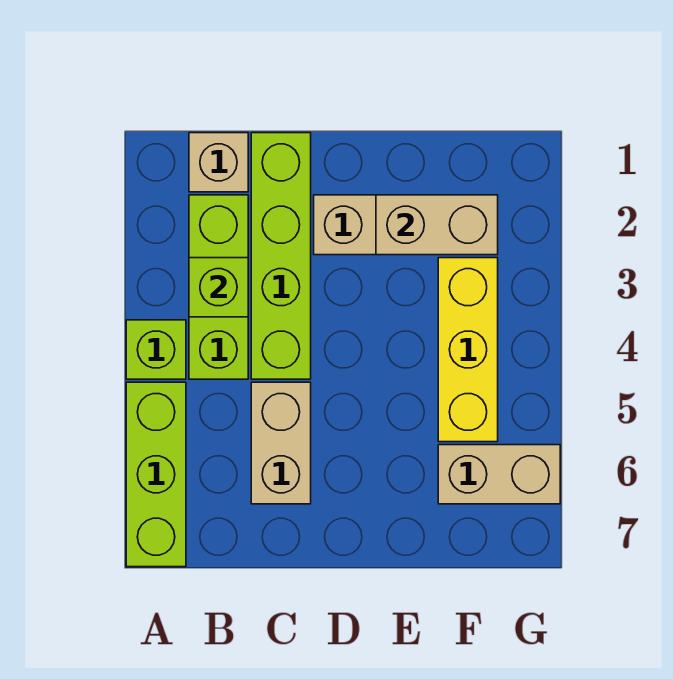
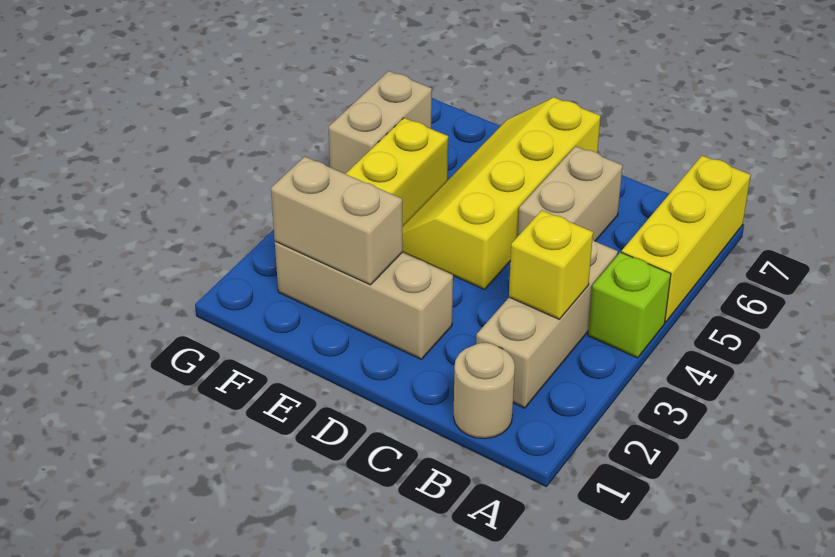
lime brick A5:A7 level 1 -> yellow brick A5:A7 level 1
tan brick B1 level 1 -> tan round brick B1 level 1
lime brick B2:B4 level 1 -> tan brick B2:B4 level 1
lime brick B3 level 2 -> yellow brick B3 level 2
lime brick C1:C4 level 1 -> none
none -> yellow slope D4:E7 level 1 top D
tan brick F6:G6 level 1 -> tan brick G5:G6 level 1

